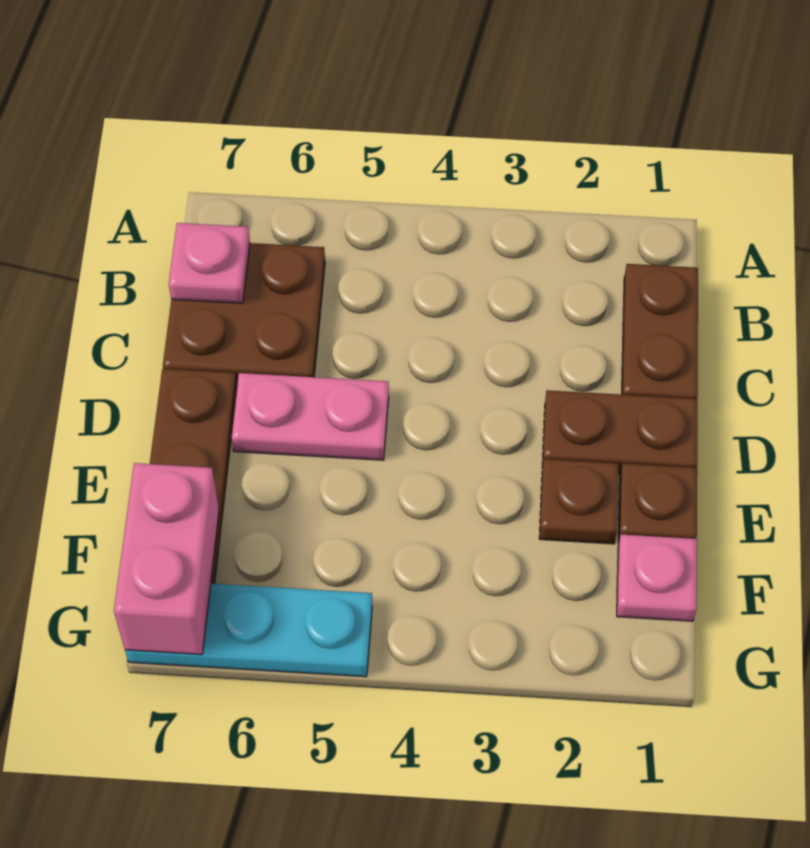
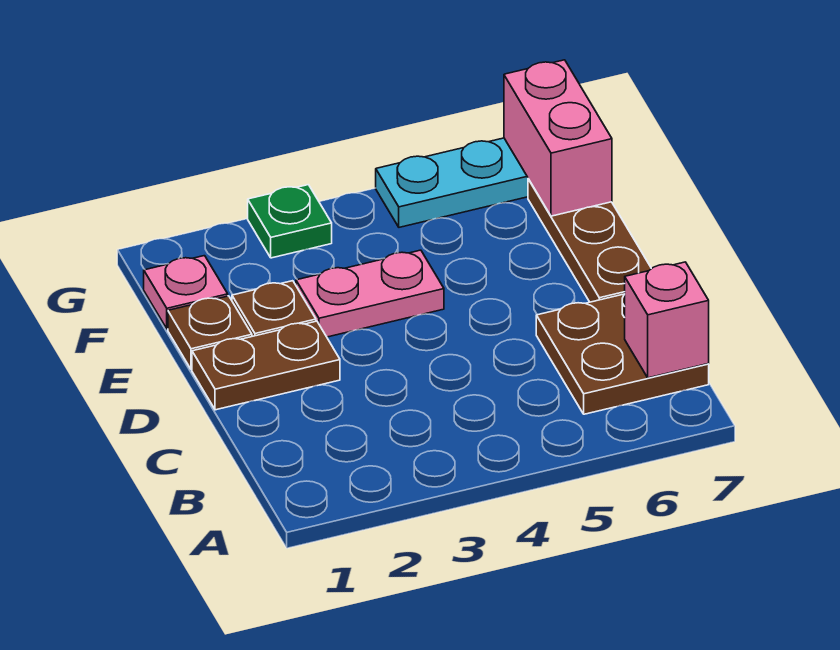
brown plate B1:C1 level 1 -> none
pink plate B7 level 2 -> pink brick B7 level 2
pink plate D5:D6 level 1 -> pink plate E3:E4 level 1
none -> green plate G3 level 1

